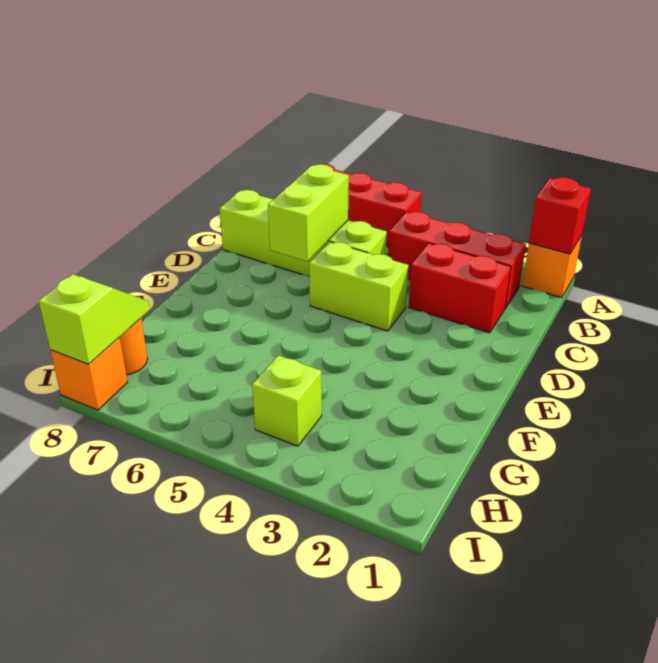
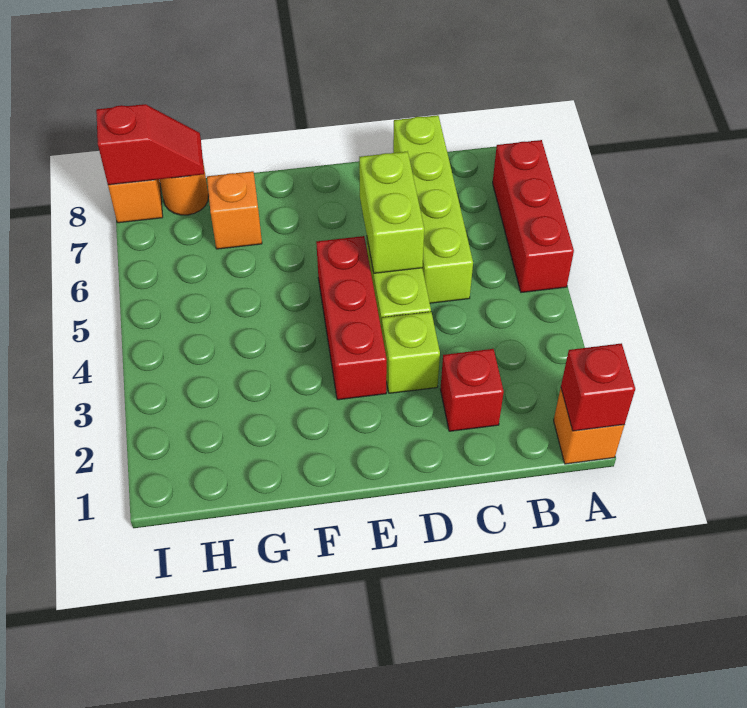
red brick B2:B4 level 1 -> red brick E3:E5 level 1
red brick C2:C3 level 1 -> red brick C2 level 1
lime brick C6:D6 level 2 -> lime brick D5:D6 level 2
none -> orange brick G7 level 1
lime brick H4 level 1 -> lime brick D3 level 1
lime slope H8:I8 level 2 top I -> red slope H8:I8 level 2 top I

